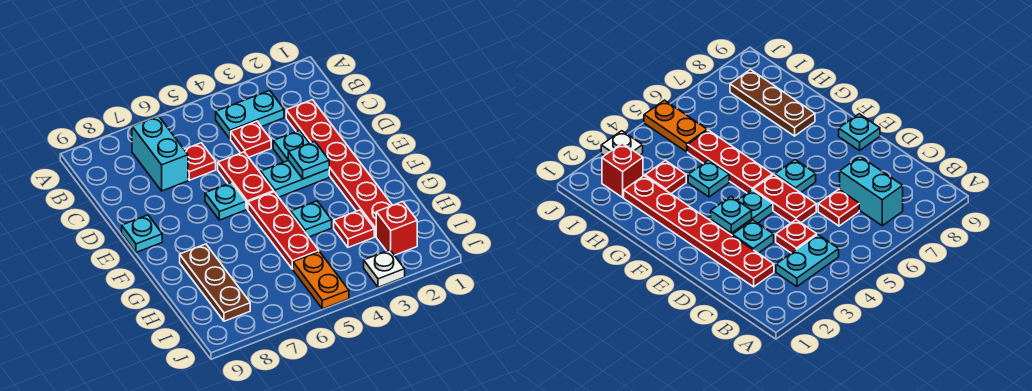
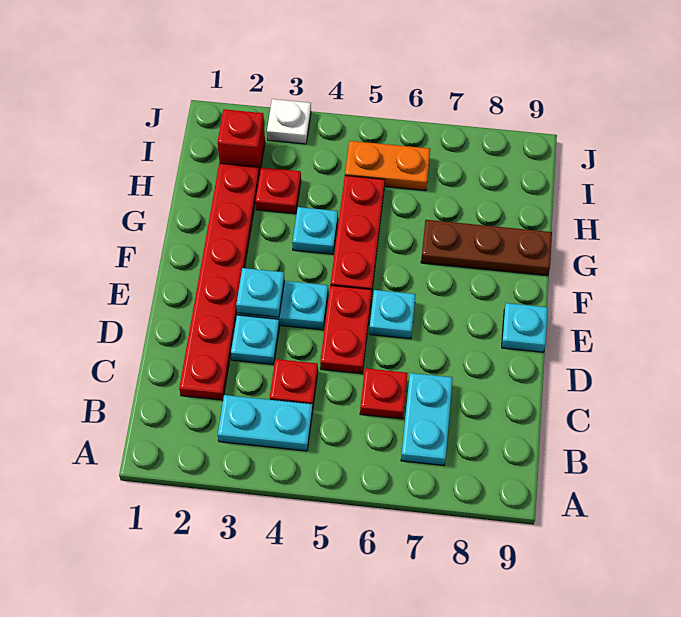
cyan brick B7:C7 level 1 -> cyan plate B7:C7 level 1
brown plate G8:I8 level 1 -> brown plate G7:G9 level 1
orange plate I5:J5 level 1 -> orange plate I5:I6 level 1

